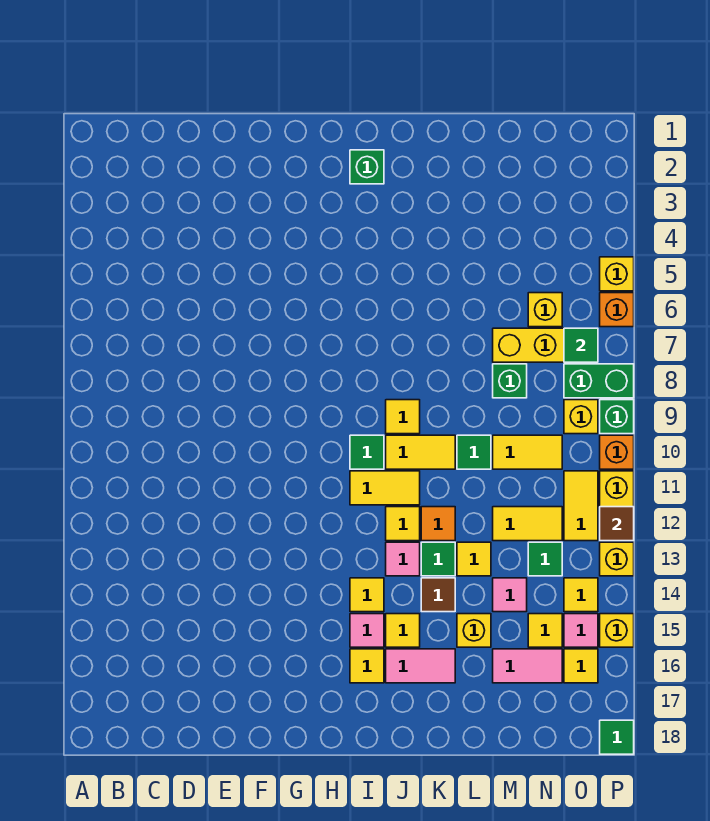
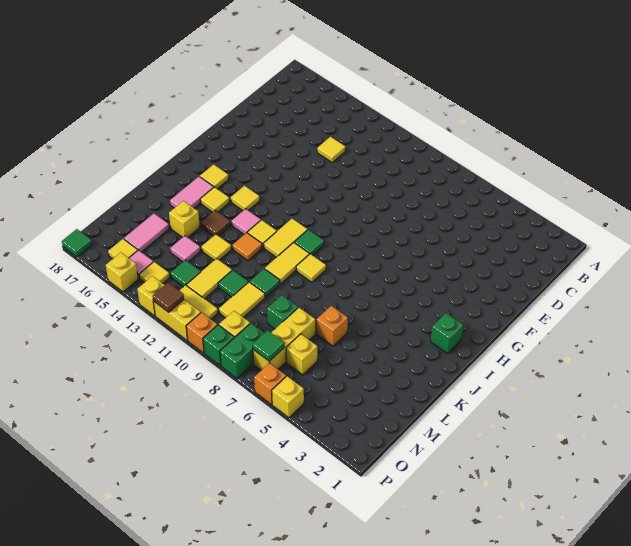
pink tile I15 level 1 -> none
green tile K13 level 1 -> green tile M11 level 1
none -> orange brick L6 level 1
yellow tile N15 level 1 -> yellow tile D13 level 1

